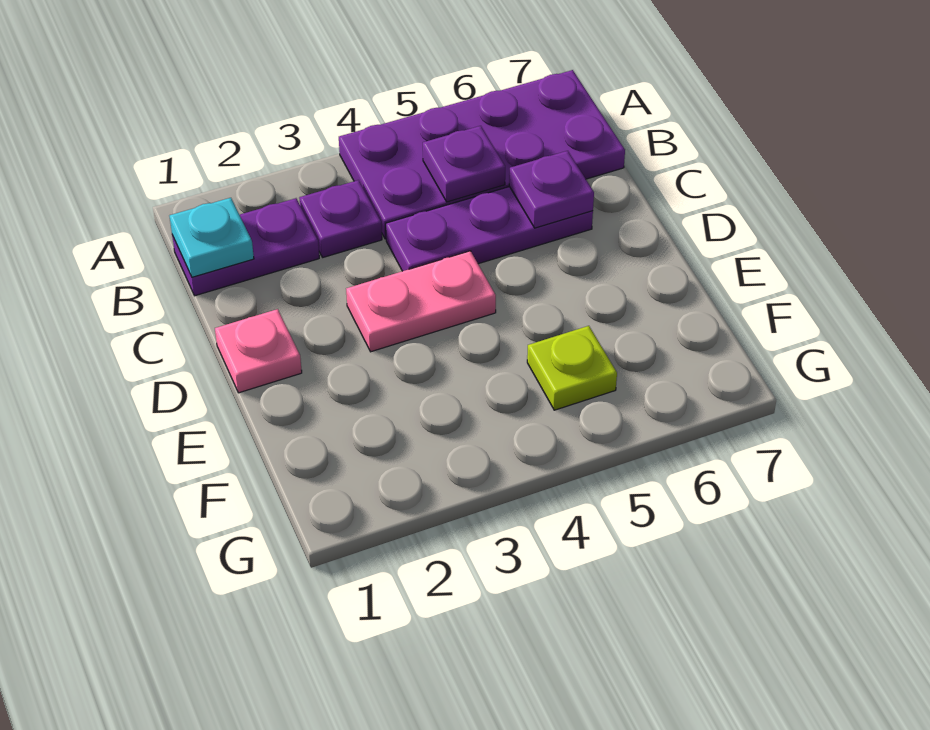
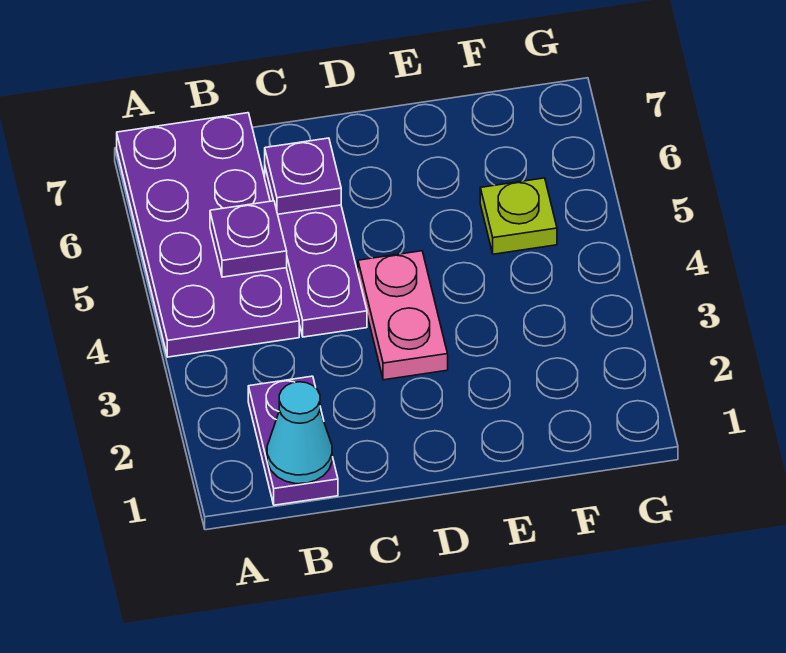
cyan plate B1 level 2 -> cyan cone B1 level 2
purple plate B3 level 1 -> none
pink plate D1 level 1 -> none

